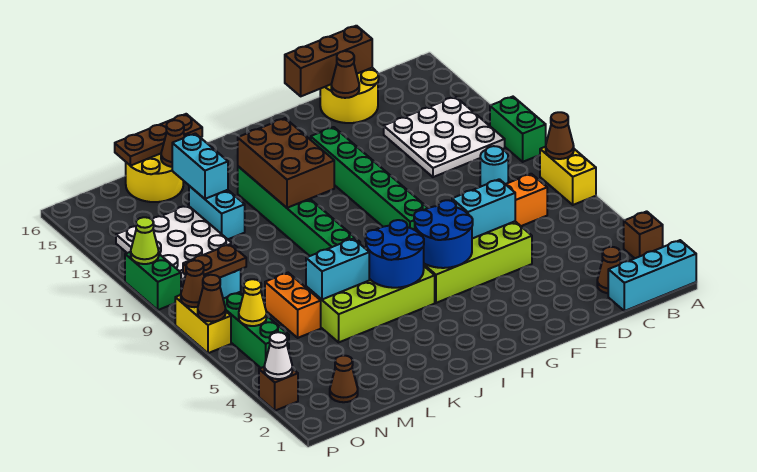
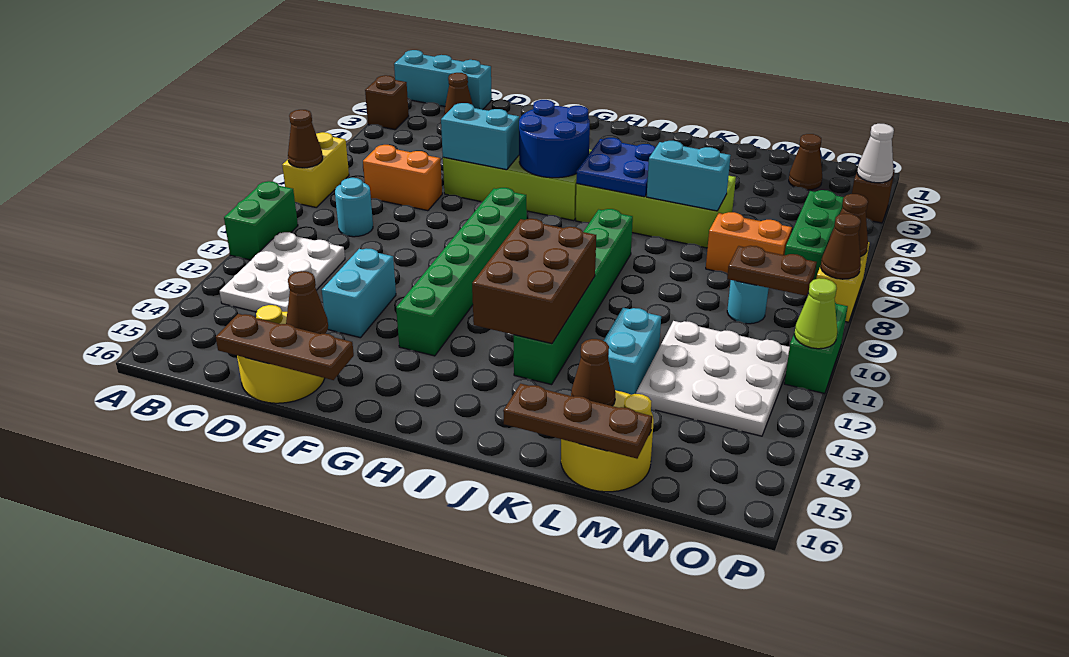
white plate B11:D13 level 1 -> white plate B11:C13 level 1
brown brick D16:F16 level 2 -> brown plate D16:F16 level 2
blue round brick I5:J6 level 2 -> blue plate I5:J6 level 2
cyan brick L13:L14 level 2 -> cyan brick E12:E13 level 1
orange brick M6:M7 level 1 -> orange brick M7:N7 level 1
yellow cone O6 level 2 -> none

